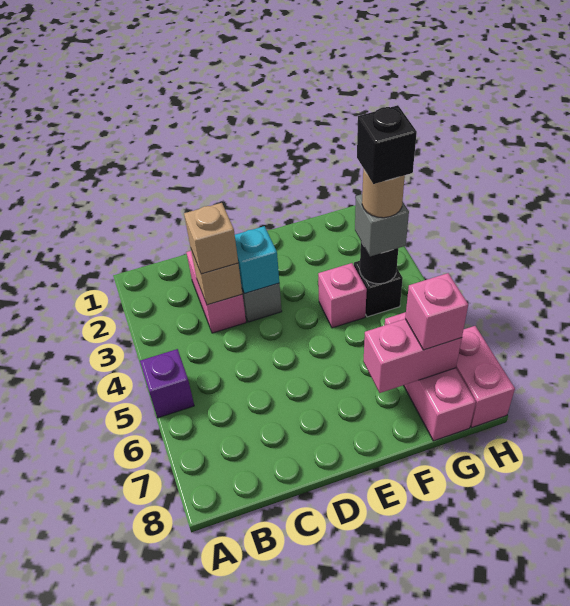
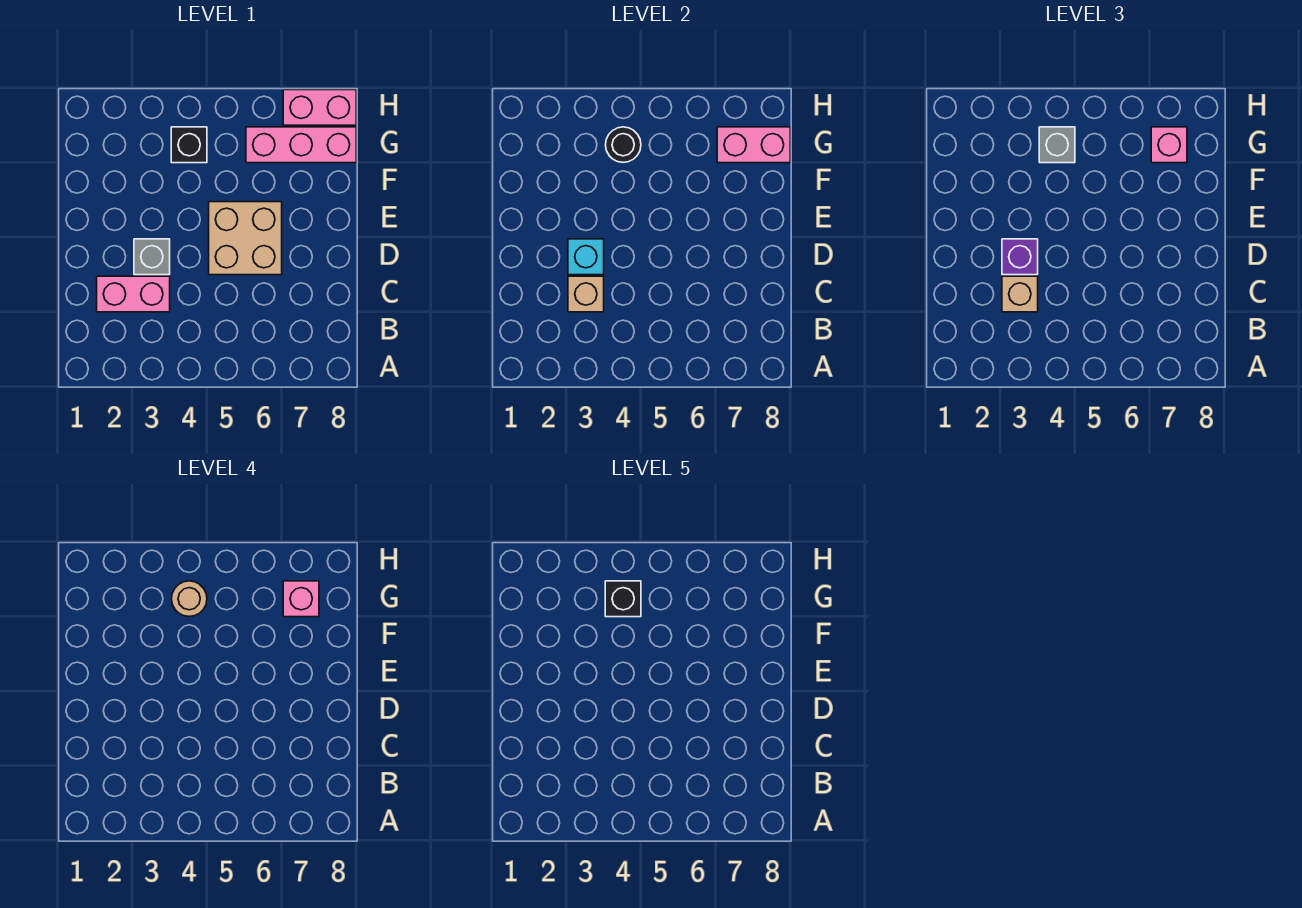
purple brick A5 level 1 -> purple brick D3 level 3
none -> tan brick D5:E6 level 1
pink brick F4 level 1 -> pink brick G7 level 4
pink brick F7:G7 level 2 -> pink brick G7:G8 level 2

